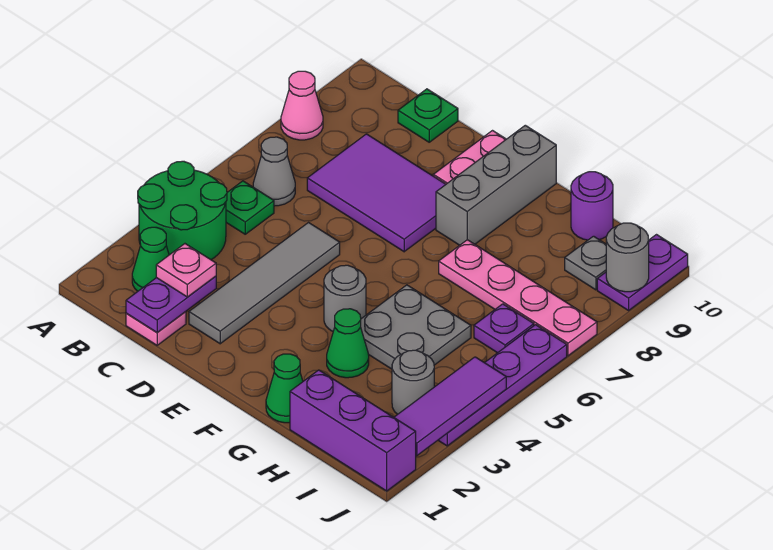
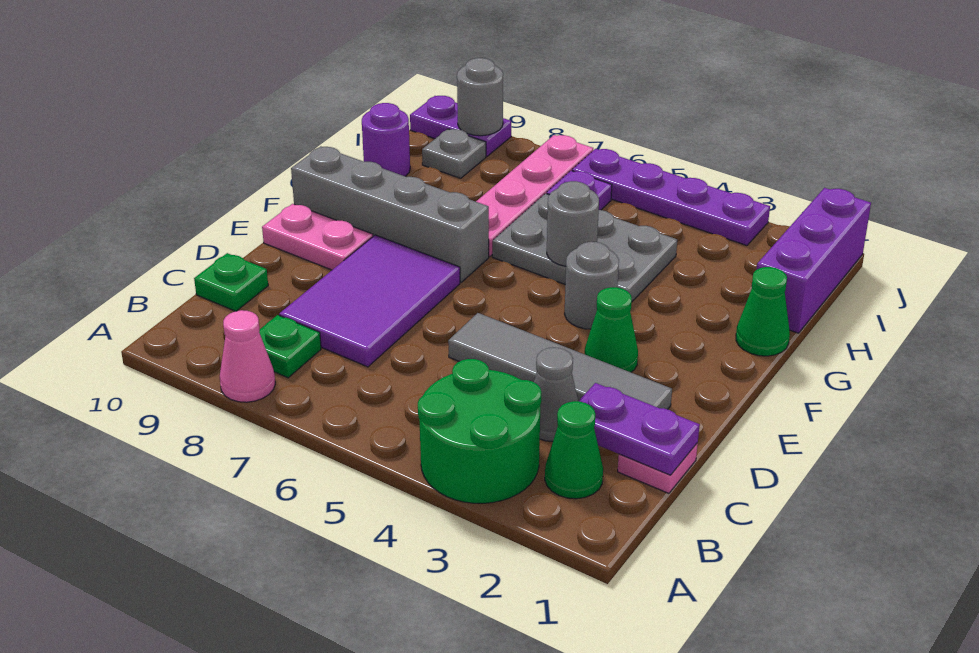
green plate B5 level 1 -> green plate B8 level 1
grey cone B6 level 1 -> grey cone C3 level 1
pink plate C2 level 3 -> none
grey brick F8:F10 level 1 -> grey brick F7:F10 level 1
green cone G3 level 1 -> green cone E3 level 1
grey plate G4:H5 level 1 -> grey plate G4:H6 level 1
grey round brick I3 level 1 -> grey round brick G5 level 2
purple tile J2:J4 level 2 -> none

